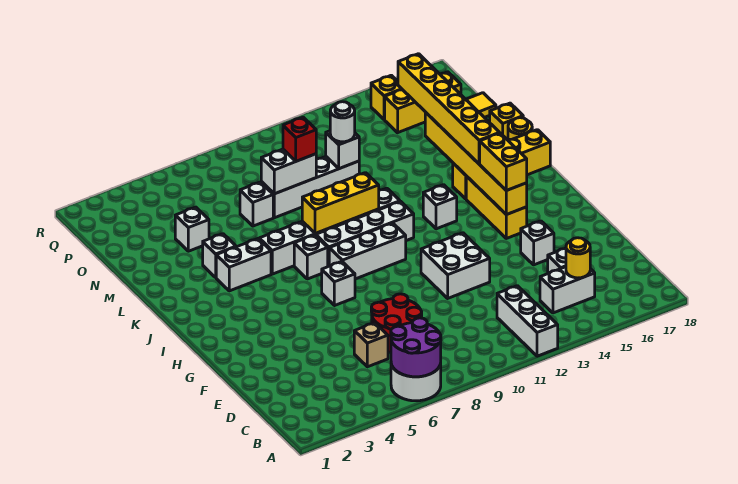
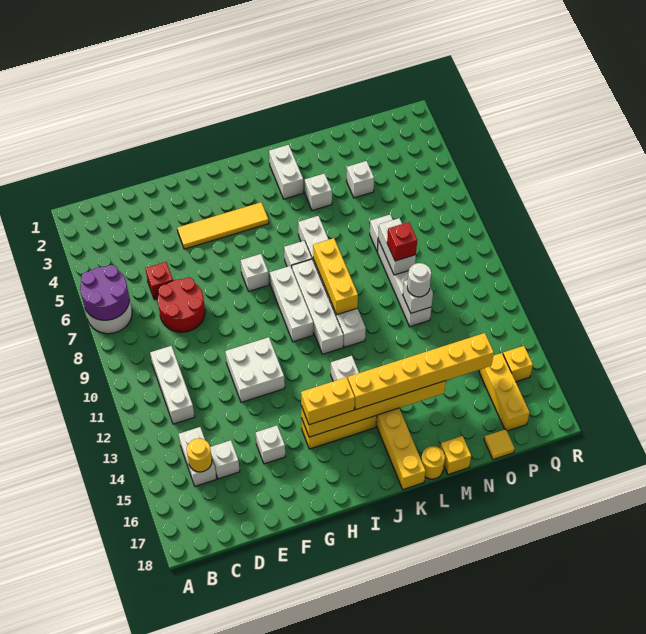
white brick A12:C12 level 1 -> white brick C10:C12 level 1
tan brick D6 level 1 -> red brick D6 level 1
none -> yellow tile F4:I4 level 1
white brick K4:K5 level 1 -> white brick K2:K3 level 1

